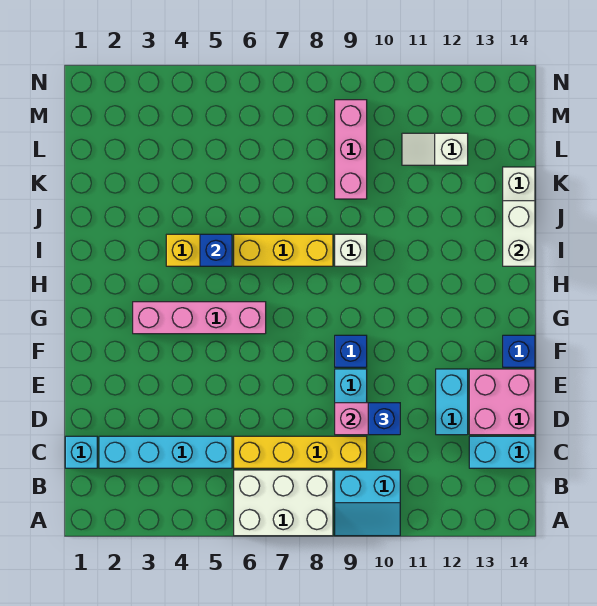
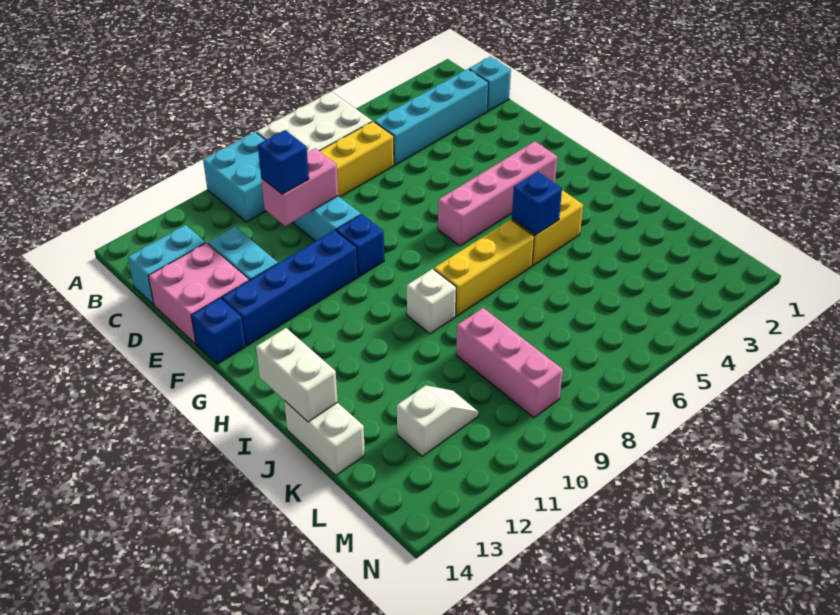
cyan slope A9:B10 level 1 top B -> cyan brick A9:B10 level 1
none -> blue brick F10:F13 level 1

